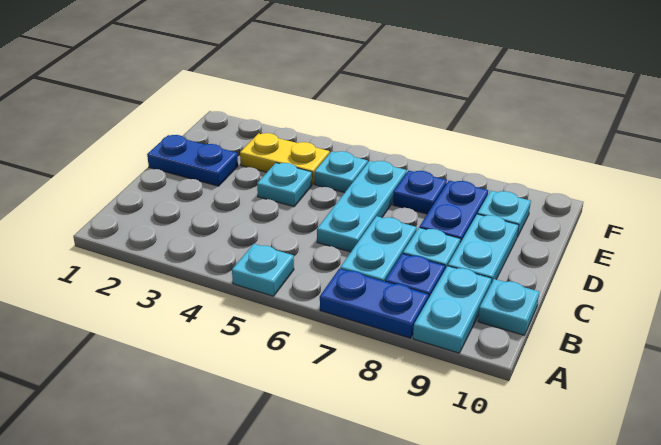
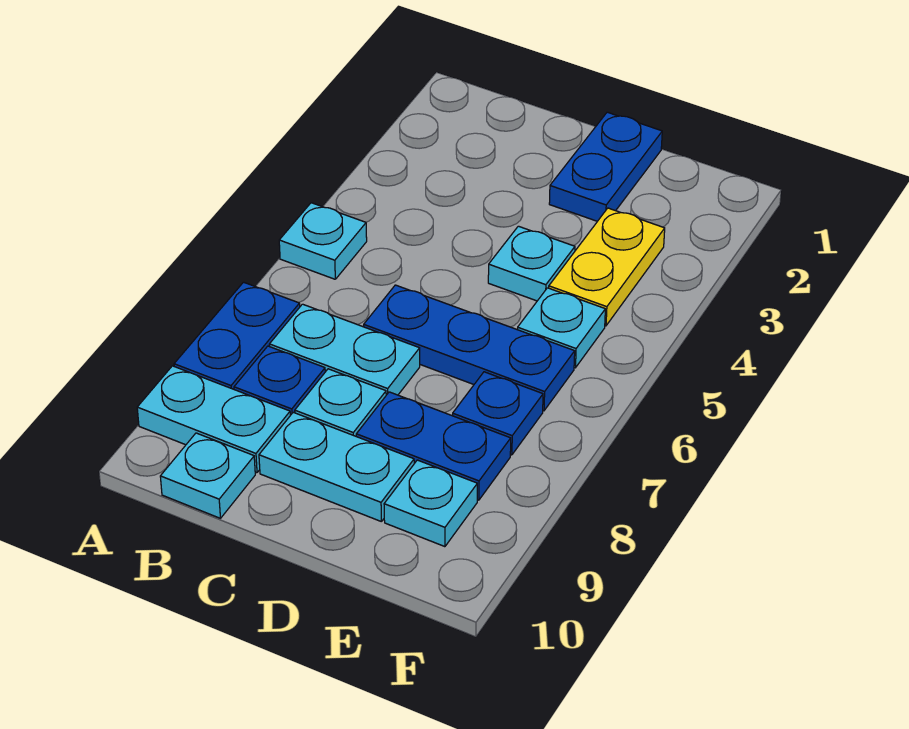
cyan plate C6:E6 level 1 -> blue plate C6:E6 level 1

